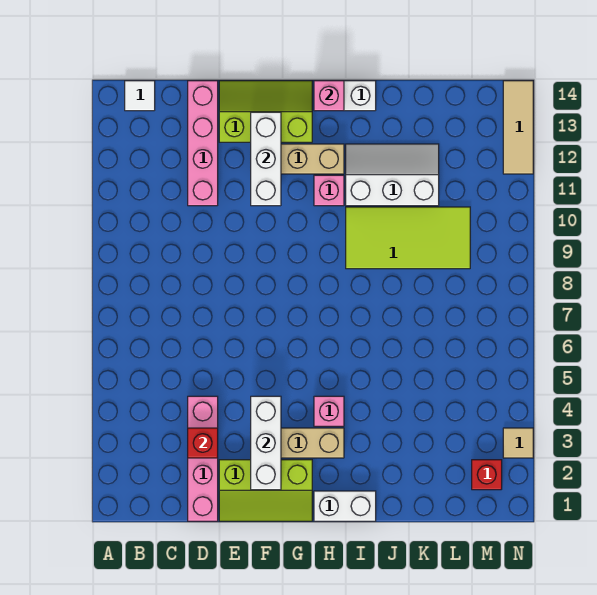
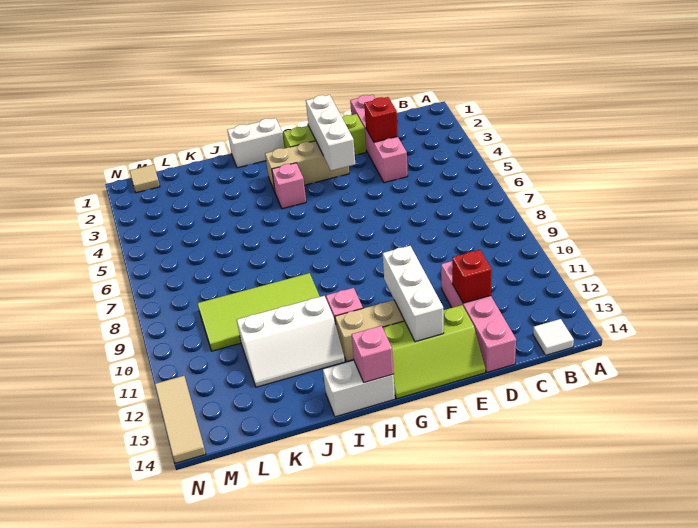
red brick M2 level 1 -> red brick D12 level 2
tan tile N3 level 1 -> tan tile M1 level 1

